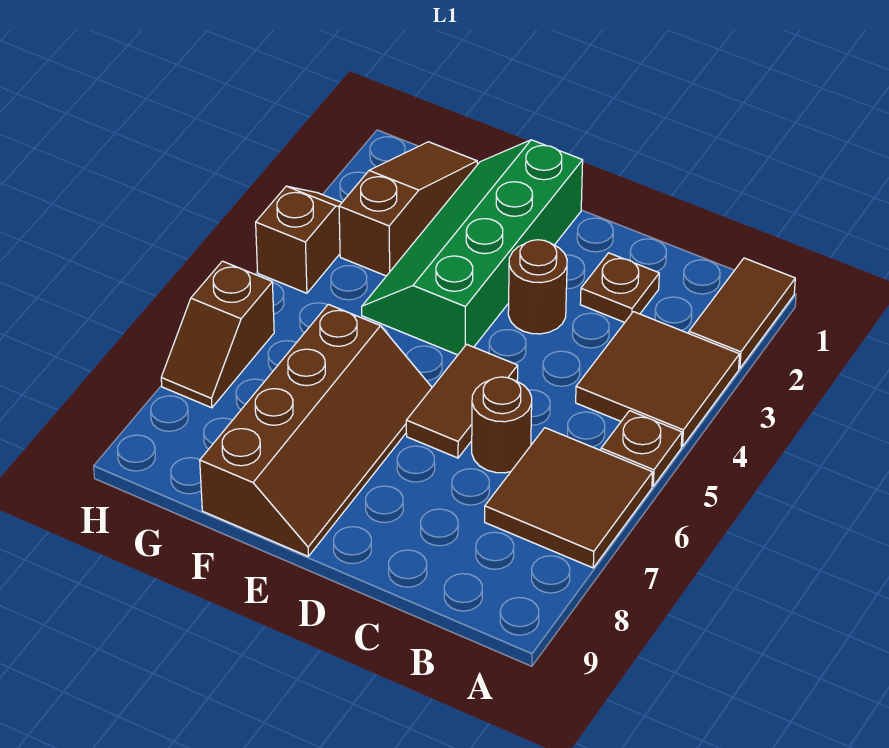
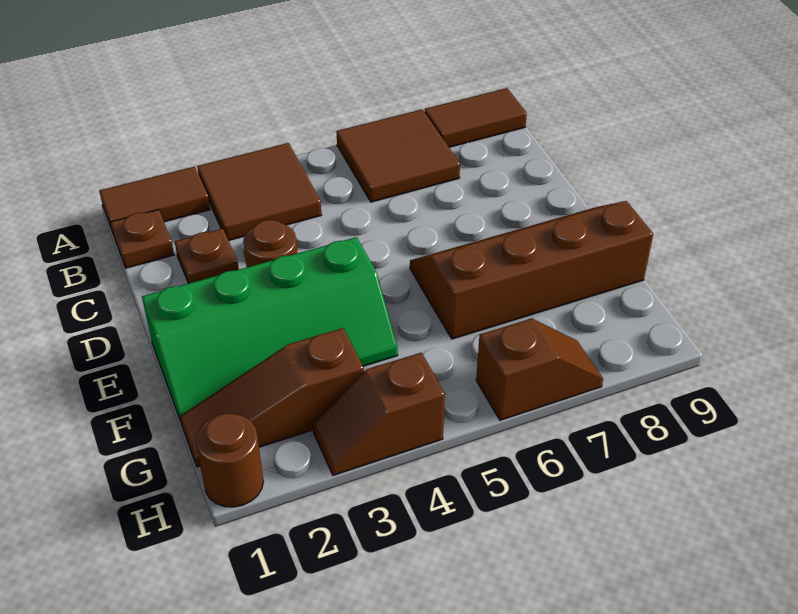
brown plate A5 level 1 -> brown plate B1 level 1
brown round brick C6 level 1 -> brown round brick H1 level 1
brown tile D5:D6 level 1 -> brown tile A8:A9 level 1

